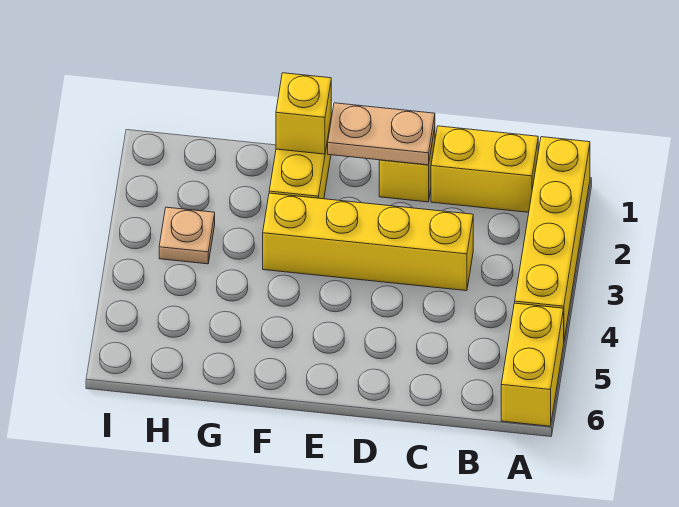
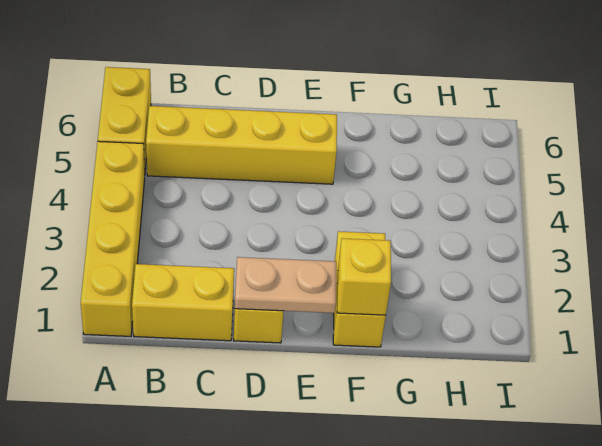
yellow brick C3:F3 level 1 -> yellow brick B5:E5 level 1
tan plate H3 level 1 -> none

